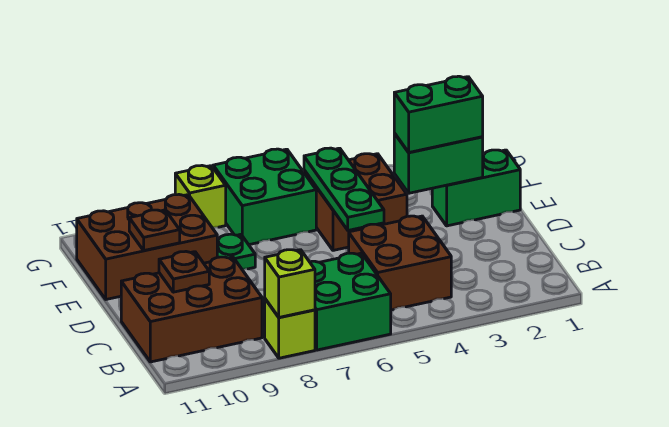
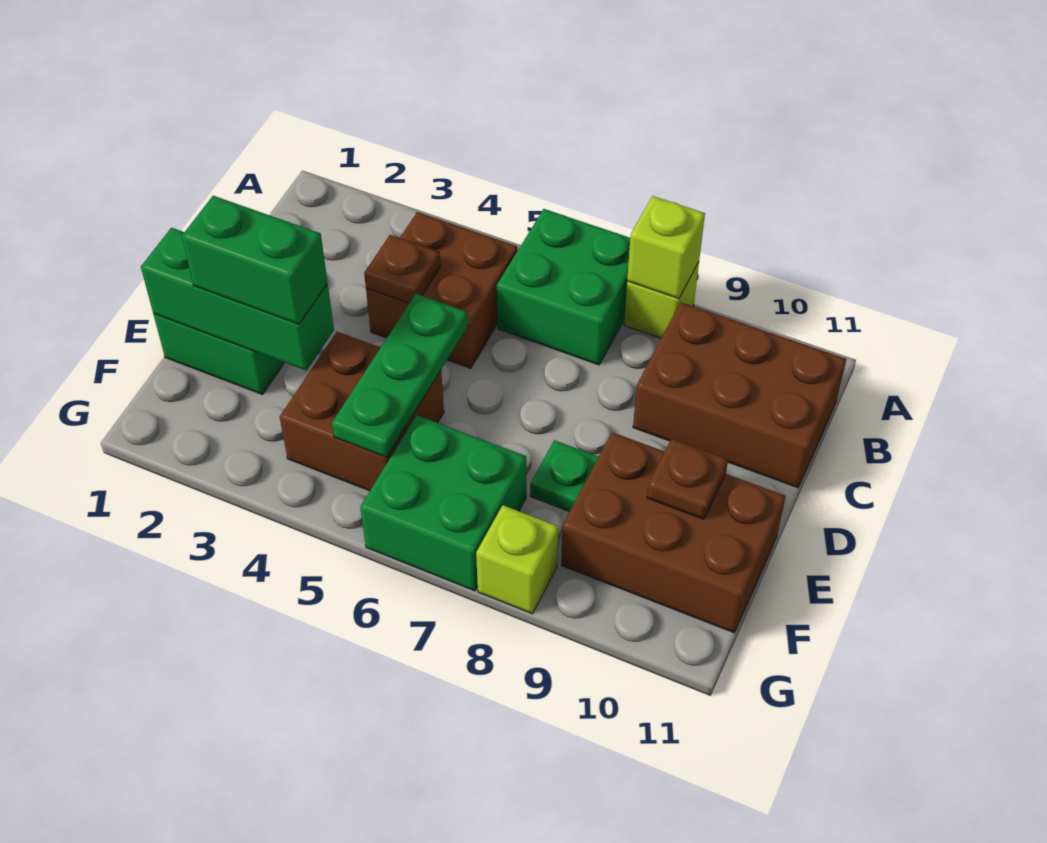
brown plate C10 level 2 -> brown plate C4 level 2
green brick E2:E3 level 2 -> green brick E1:E3 level 2

